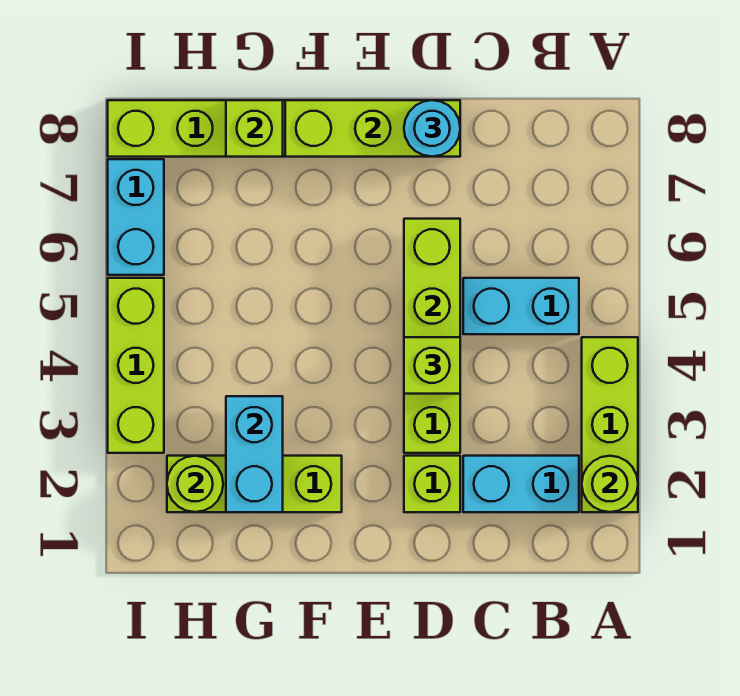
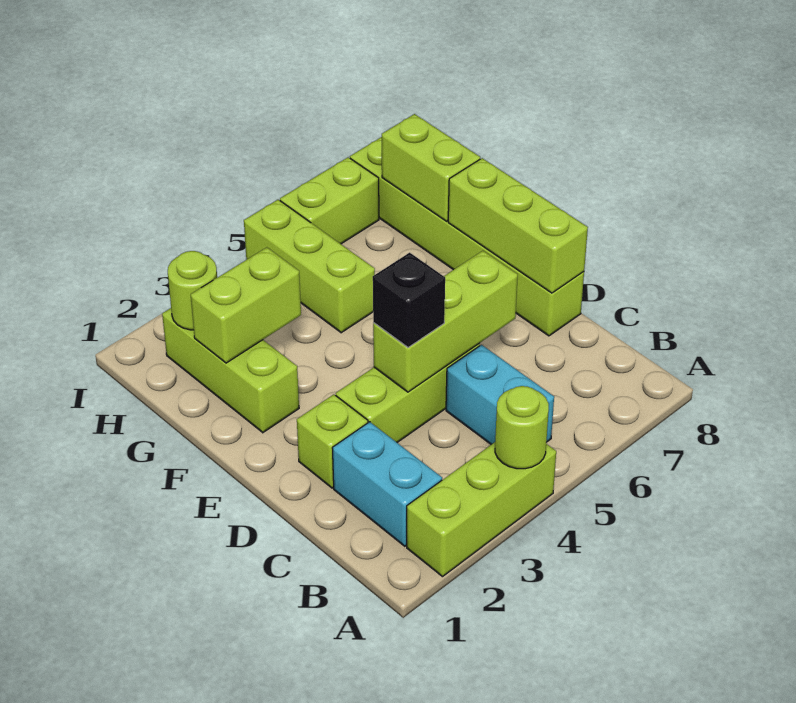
lime round brick A2 level 2 -> lime round brick A4 level 2
lime brick D4 level 3 -> black brick D4 level 3
cyan round brick D8 level 3 -> none
cyan brick G2:G3 level 2 -> lime brick G2:G3 level 2
lime brick G8 level 2 -> lime brick G8:H8 level 2
lime brick I3:I5 level 1 -> lime brick G5:I5 level 1
cyan brick I6:I7 level 1 -> lime brick I6:I7 level 1

